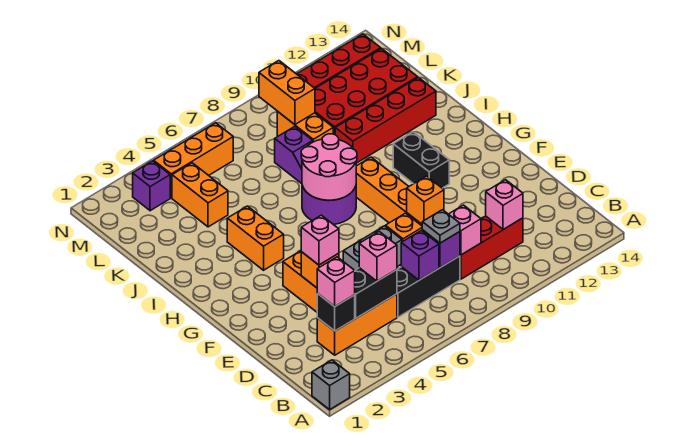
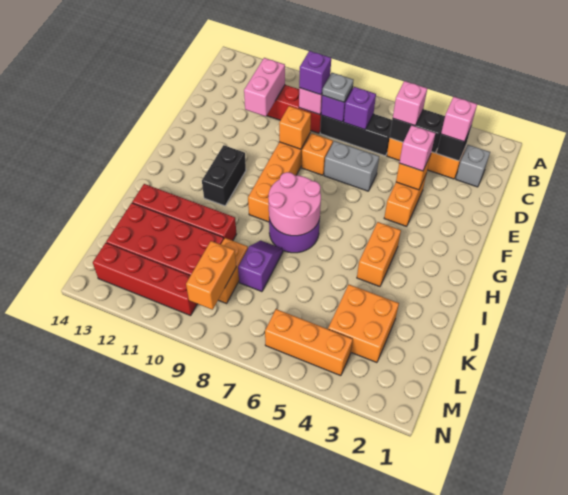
grey brick A1 level 1 -> grey brick C2 level 1
pink brick C11 level 2 -> pink brick C11:D11 level 2
orange brick K4:L4 level 1 -> orange brick K3:L4 level 1
purple brick M3 level 1 -> purple brick C9 level 3

